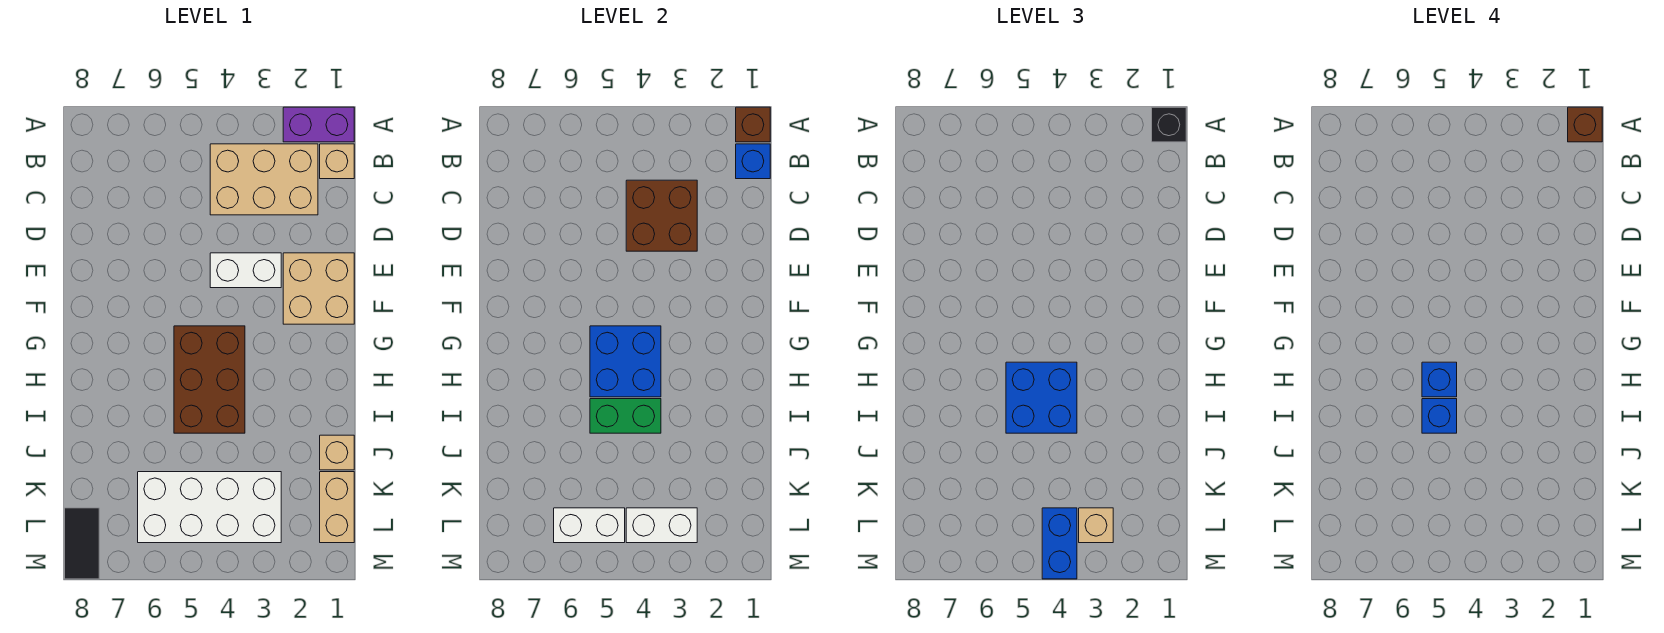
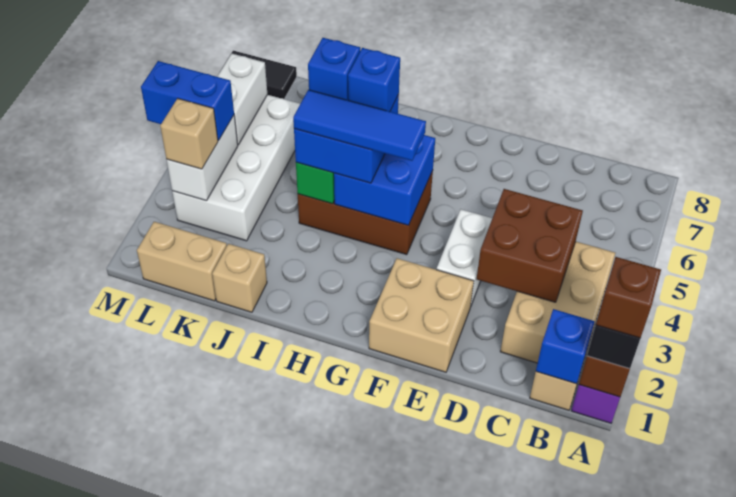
none -> blue tile G4:I4 level 4

